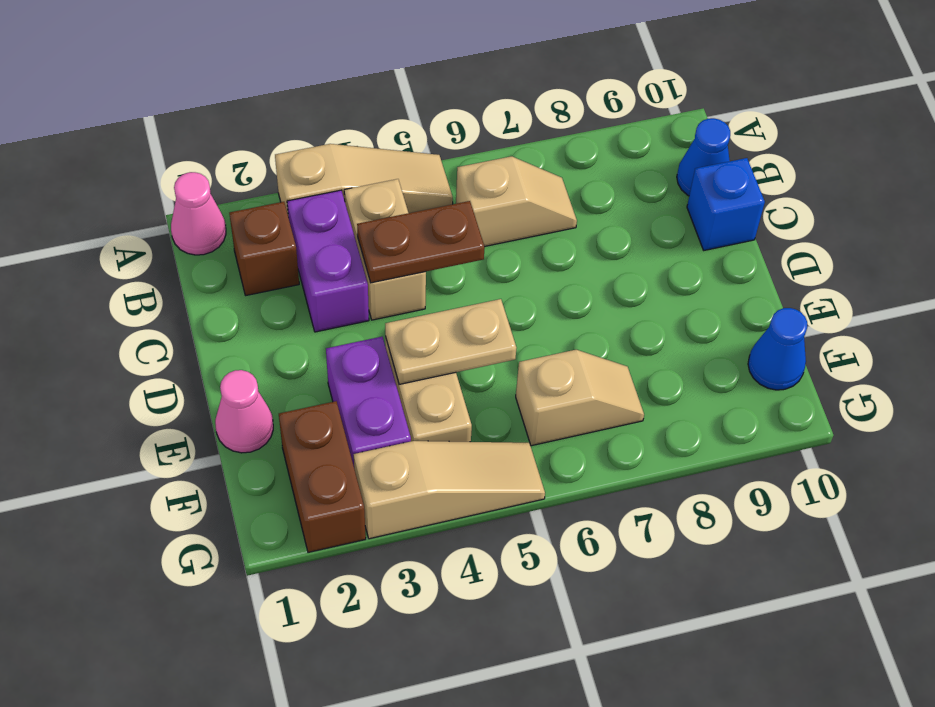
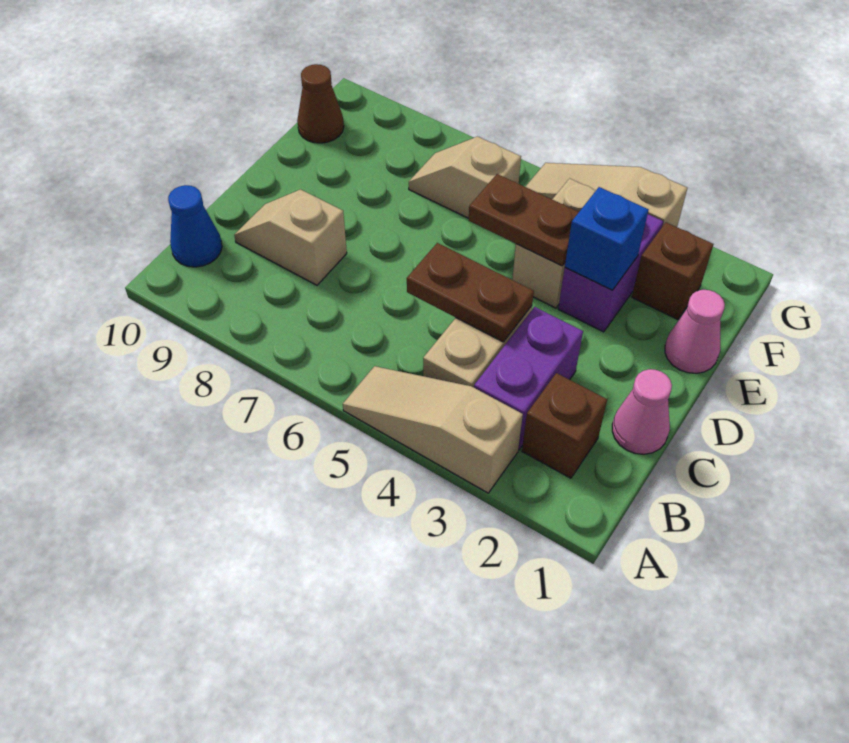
pink cone A1 level 1 -> pink cone C1 level 1
tan slope B6:B7 level 1 top 6 -> tan slope C8:C9 level 1 top 8
blue brick C10 level 1 -> blue brick E3 level 2
tan plate E4:E5 level 2 -> brown plate E4:E5 level 2
brown brick F2:G2 level 1 -> brown brick F2 level 1
blue cone F10 level 1 -> brown cone F10 level 1

